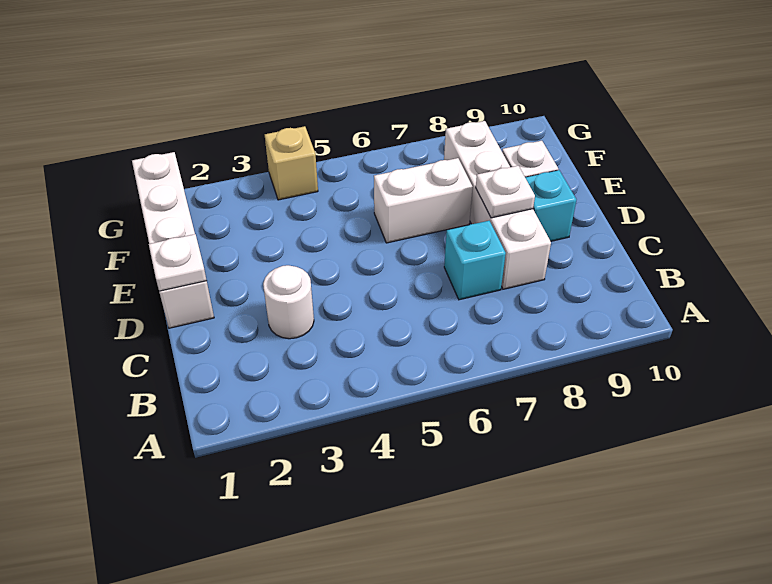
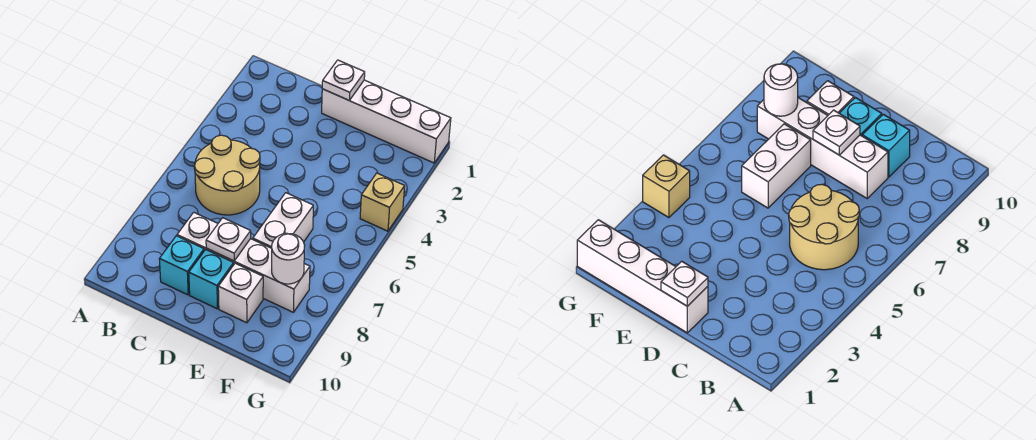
none -> tan round brick B5:C6 level 1
white round brick C3 level 1 -> white round brick F8 level 2
cyan brick C7 level 1 -> cyan brick C9 level 1

